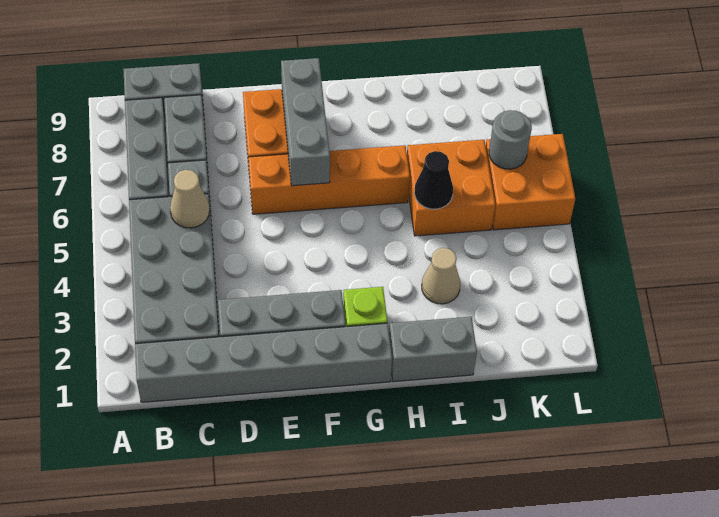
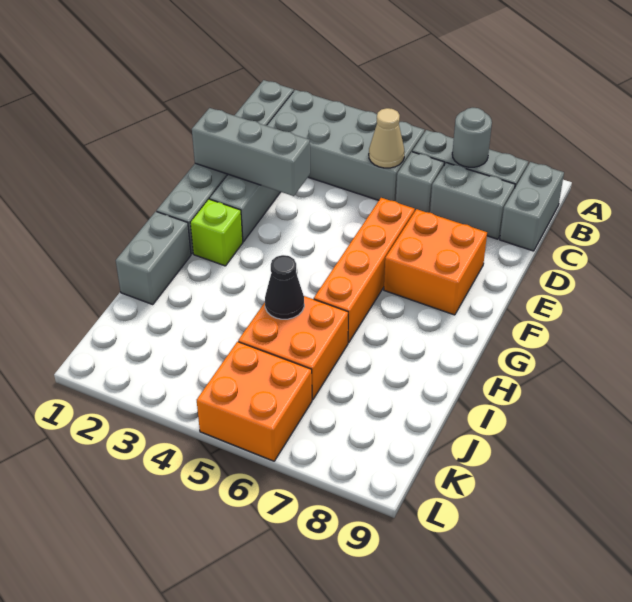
grey brick F6:F8 level 2 -> grey brick E1:E3 level 2
tan cone I3 level 1 -> none
grey round brick K6 level 2 -> grey round brick B7 level 2

